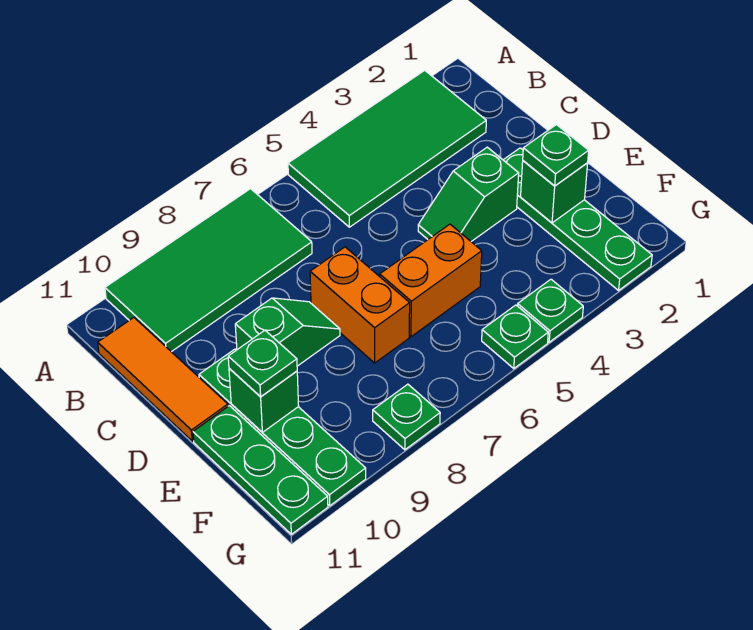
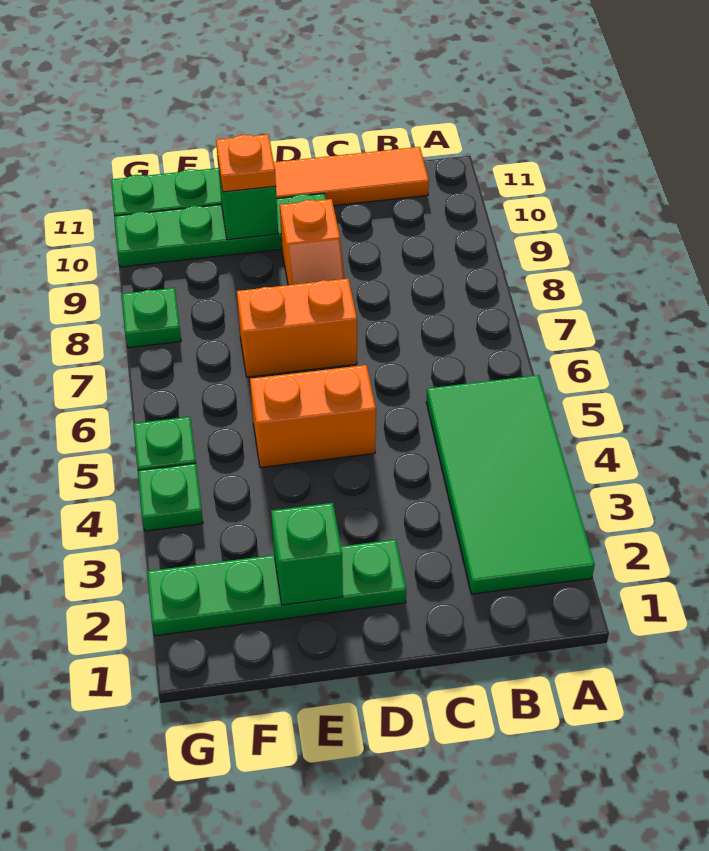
green tile A7:B10 level 1 -> none
green slope D3:D4 level 1 top 3 -> none
green slope D8:D9 level 1 top 9 -> orange slope D8:D9 level 1 top 9
green plate E2 level 3 -> none
orange brick E5:E6 level 1 -> orange brick D5:E5 level 1
green plate E10 level 3 -> orange plate E10 level 3

